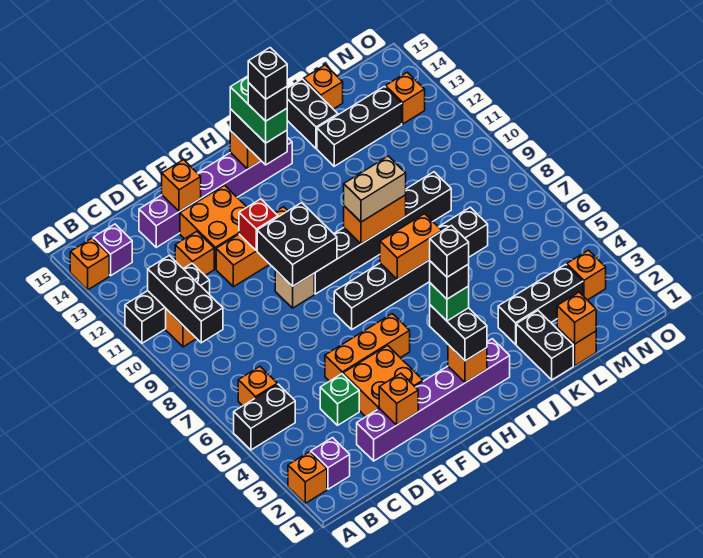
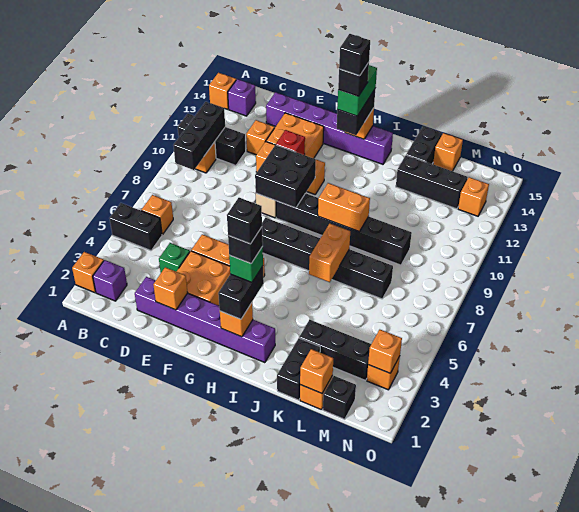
orange brick E14 level 2 -> orange brick N3 level 2
orange brick I7:J7 level 2 -> orange brick J6:J7 level 2
tan brick I9:J9 level 3 -> none
none -> black brick M1 level 1

